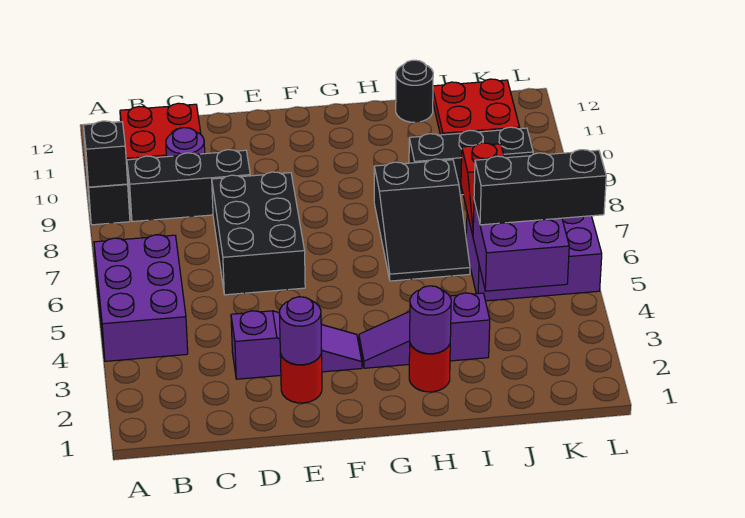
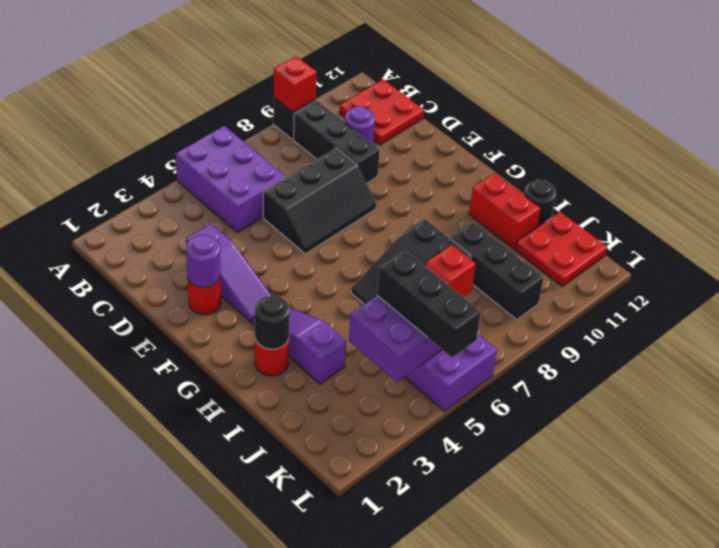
purple brick A4:B6 level 1 -> purple brick A5:C6 level 1
black brick A9 level 2 -> red brick A9 level 2
black brick D6:E8 level 1 -> black slope D6:E8 level 1 top D
purple round brick H2 level 2 -> black round brick H2 level 2
none -> red brick H11:I11 level 1

